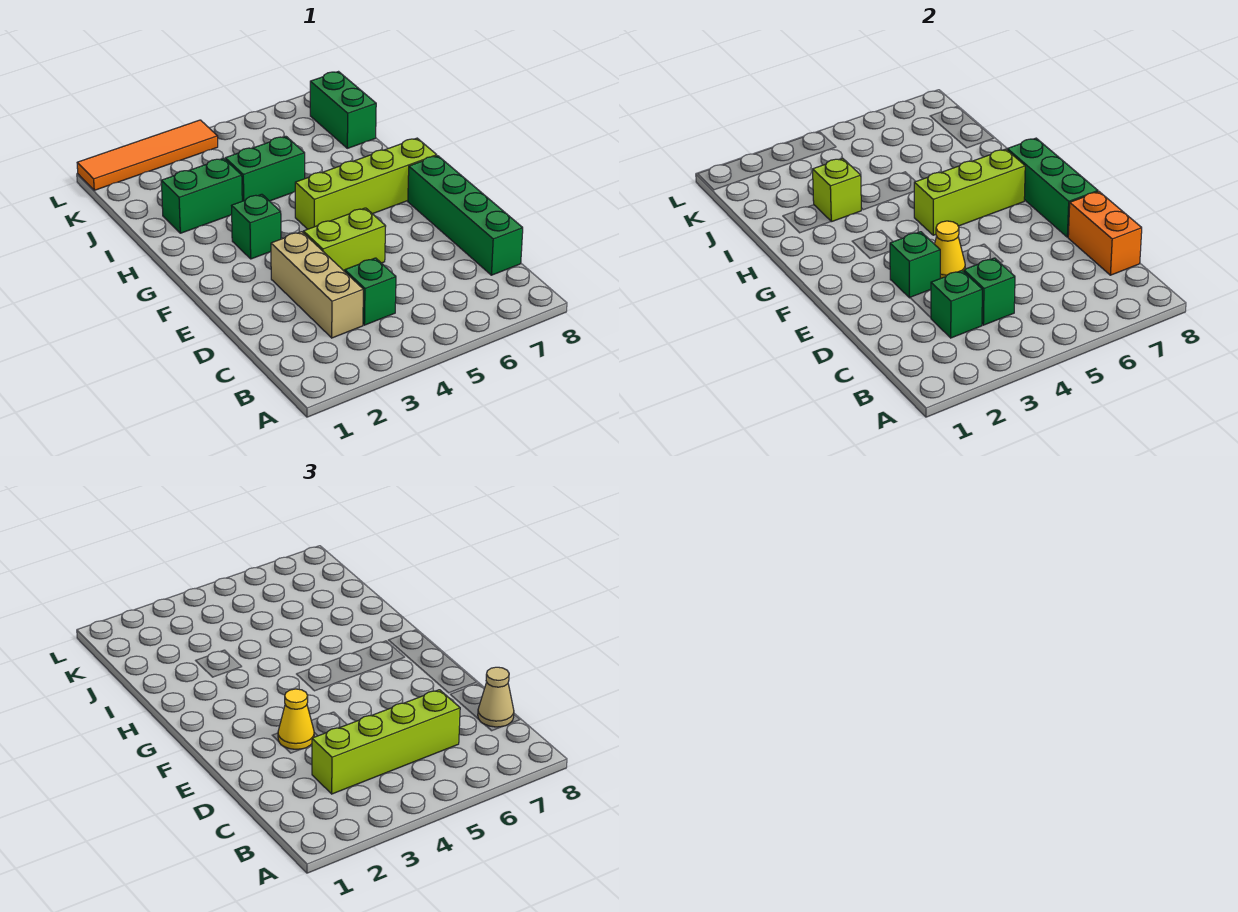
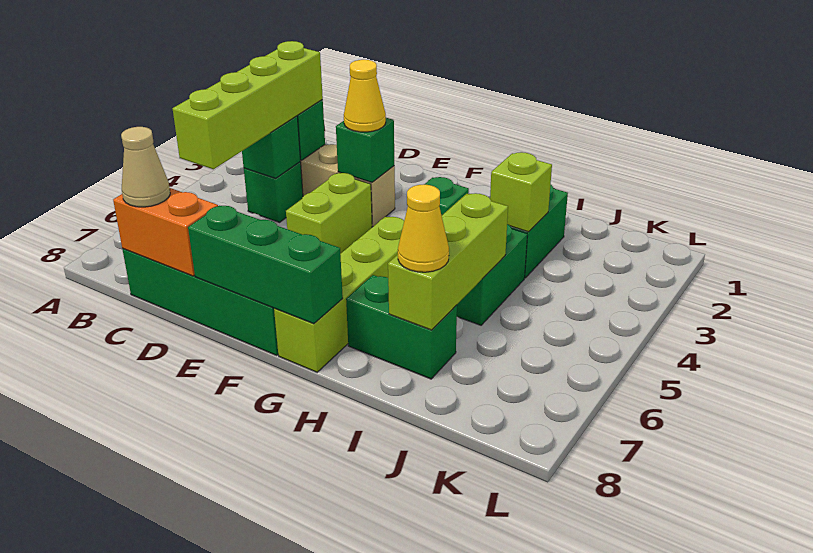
yellow cone E4 level 2 -> yellow cone I7 level 3
lime brick G5:G7 level 2 -> lime brick I5:I7 level 2
green brick J8:K8 level 1 -> green brick H7:I7 level 1
orange tile L1:L4 level 1 -> none

